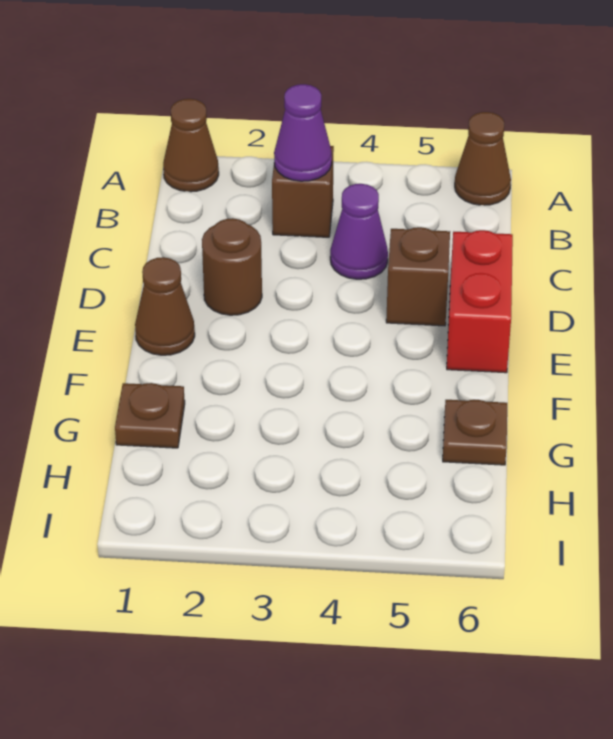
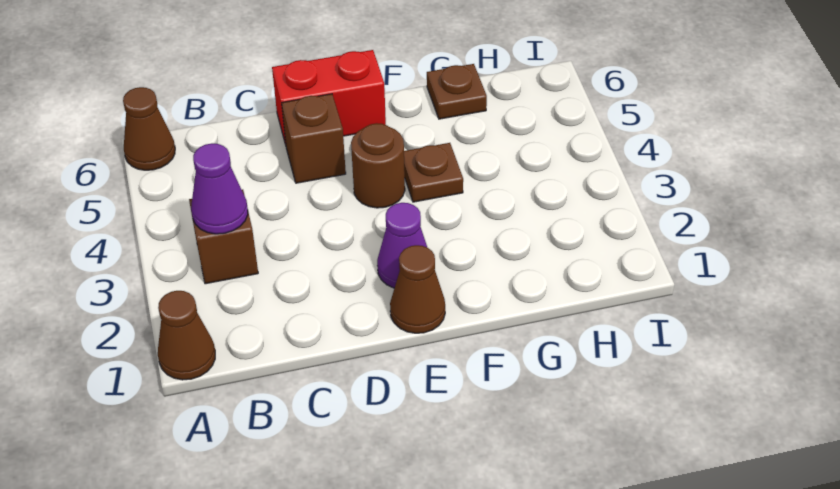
purple cone C4 level 1 -> purple cone E2 level 1
brown round brick D2 level 1 -> brown round brick E4 level 1
brown plate G1 level 1 -> brown plate F4 level 1

